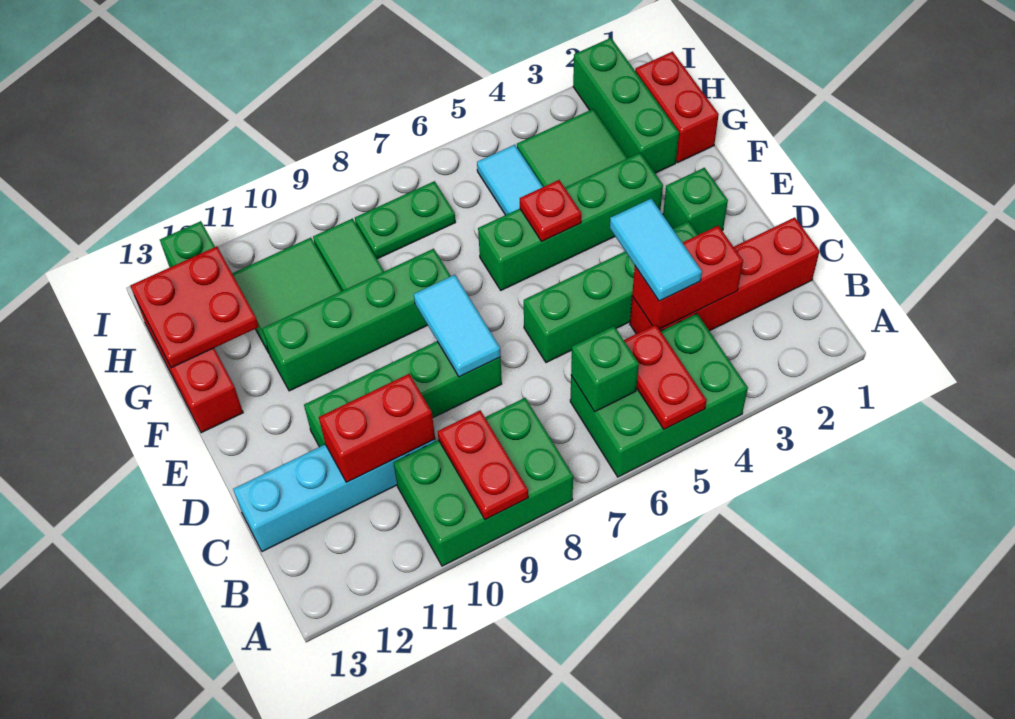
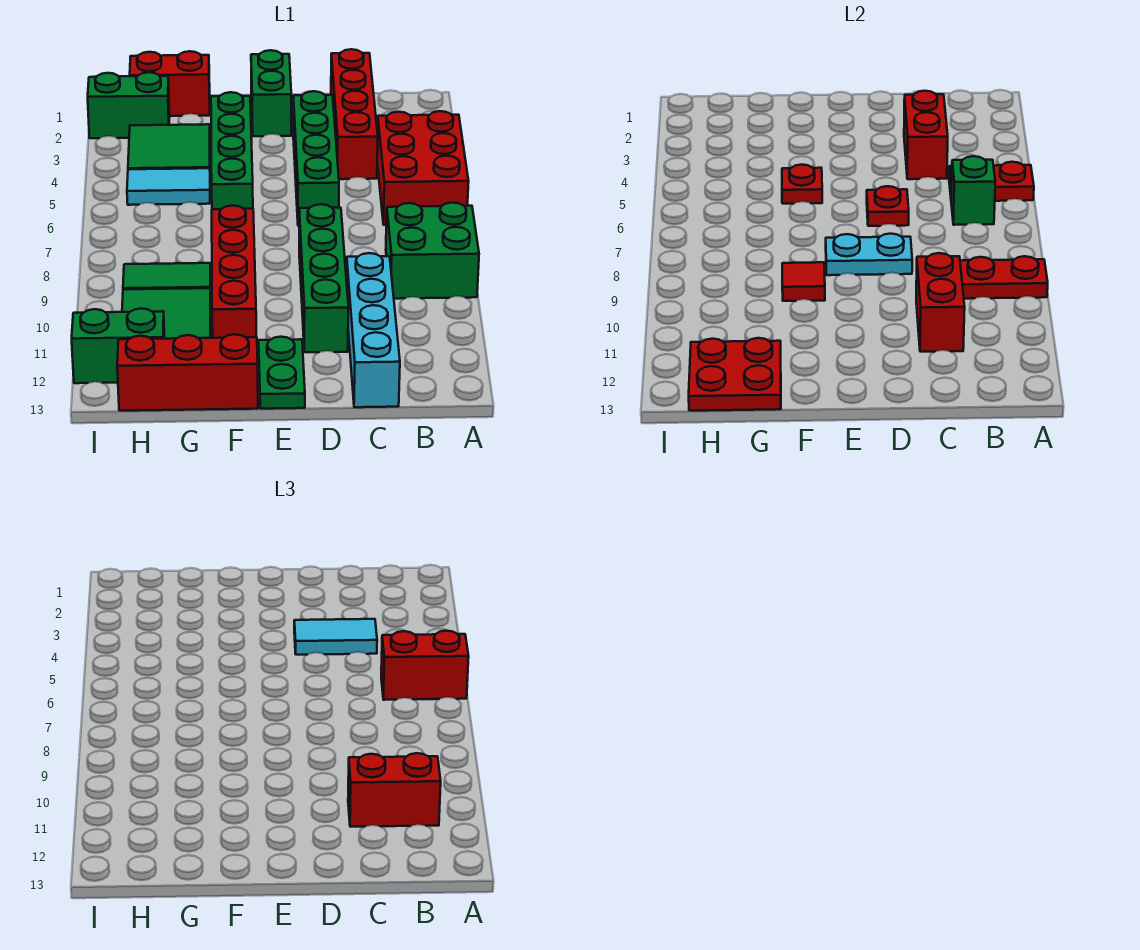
green brick A4:B6 level 1 -> red brick A4:B6 level 1
none -> red brick A6:B6 level 3
green brick A8:B10 level 1 -> green brick A8:B9 level 1
none -> red brick B11:C11 level 3
none -> red plate D6 level 2
cyan tile D8:E8 level 2 -> cyan plate D8:E8 level 2
green brick E2 level 1 -> green brick E1:E2 level 1
green brick F8:F11 level 1 -> red brick F8:F11 level 1
none -> red tile F9 level 2
green brick G2:I2 level 1 -> green brick H2:I2 level 1
green plate H7:H8 level 1 -> green plate E12:E13 level 1

